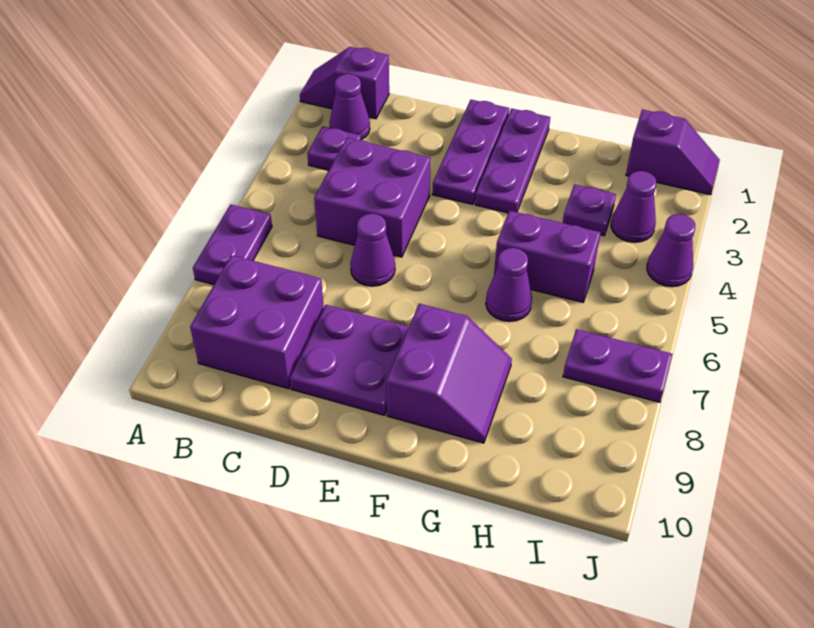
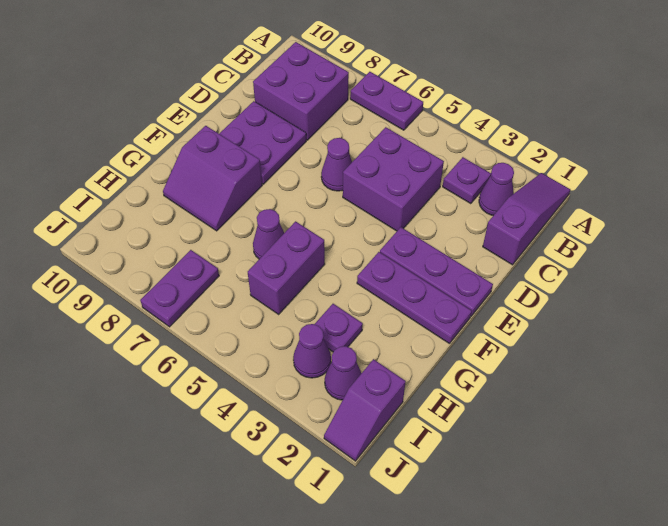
purple slope A1:B1 level 1 top B -> purple slope A1:C1 level 1 top C
purple cone J4 level 1 -> purple cone I2 level 1

